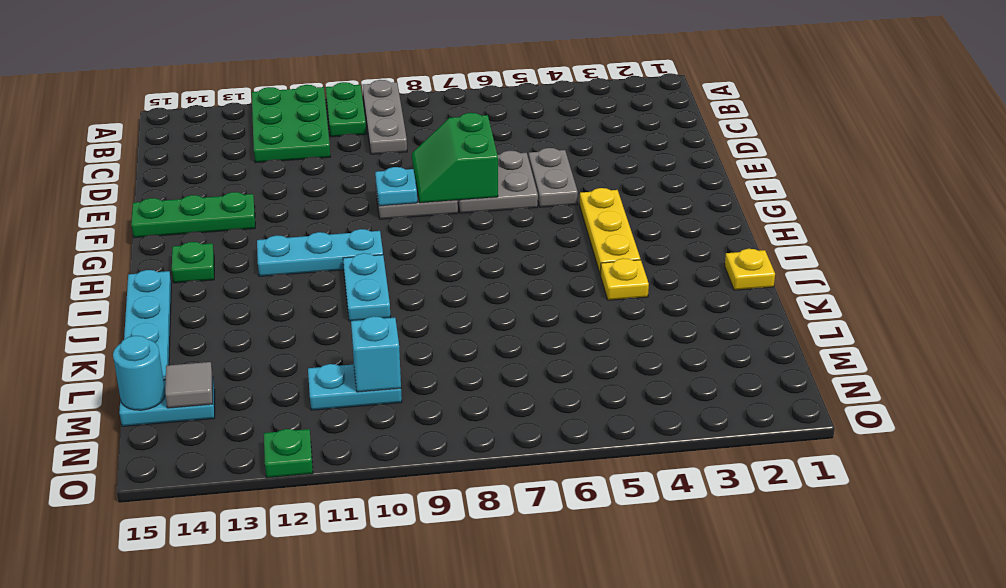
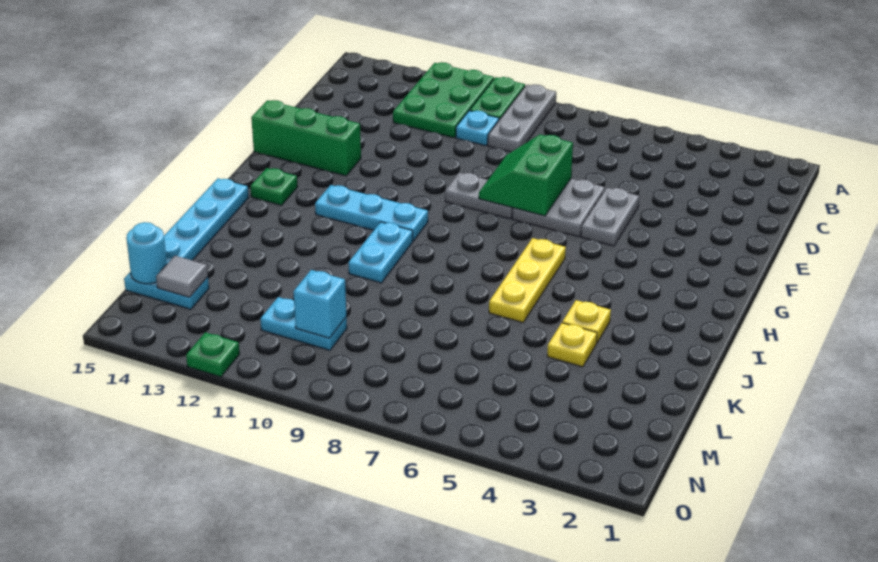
cyan plate F9 level 2 -> cyan plate C10 level 1
green plate F13:F15 level 1 -> green brick F13:F15 level 1
yellow plate G4:I4 level 1 -> yellow plate H6:J6 level 1
yellow plate J1 level 1 -> yellow plate K4 level 1

